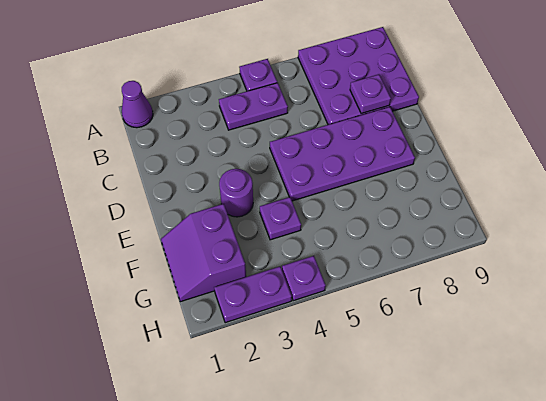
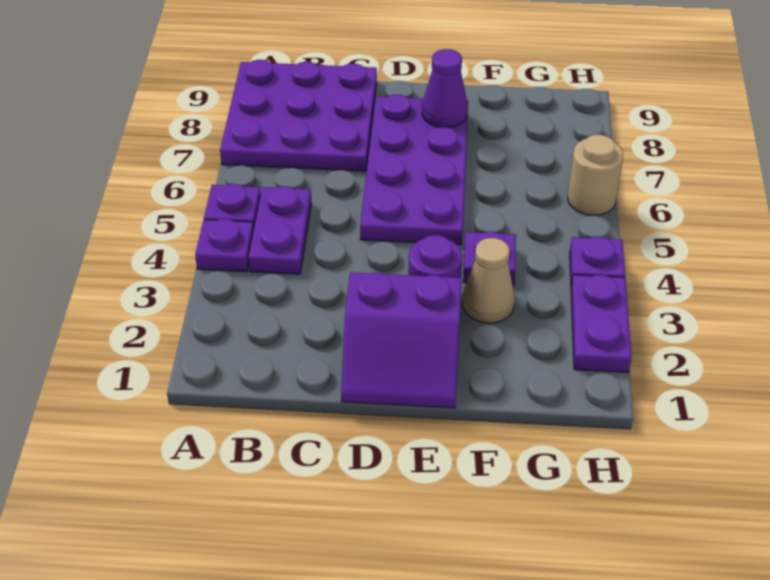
purple cone A1 level 1 -> purple cone E8 level 2
purple plate C8 level 2 -> purple plate A4 level 1
purple slope F1:G2 level 1 top 2 -> purple slope D1:E2 level 1 top 2
none -> tan cone F3 level 1
none -> tan round brick H6 level 1

